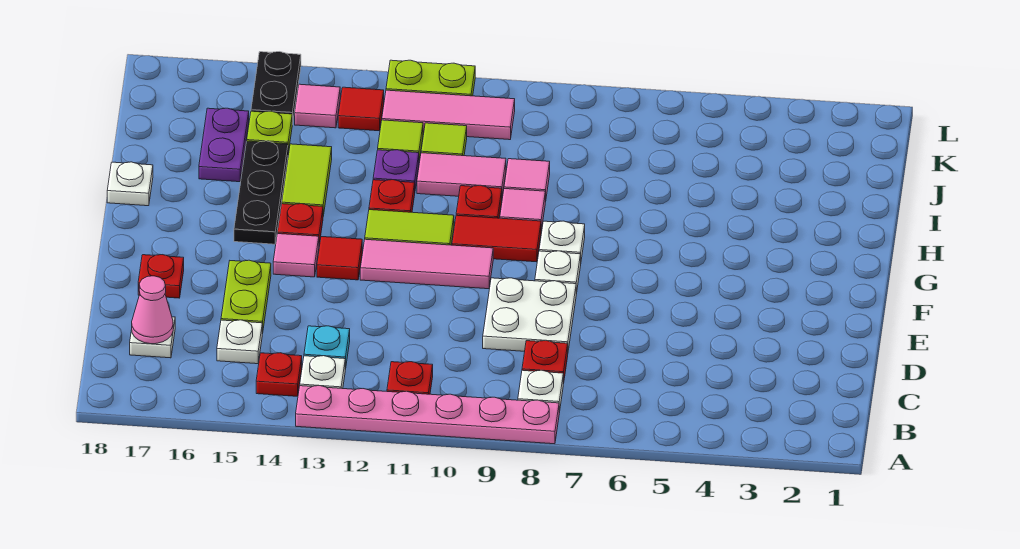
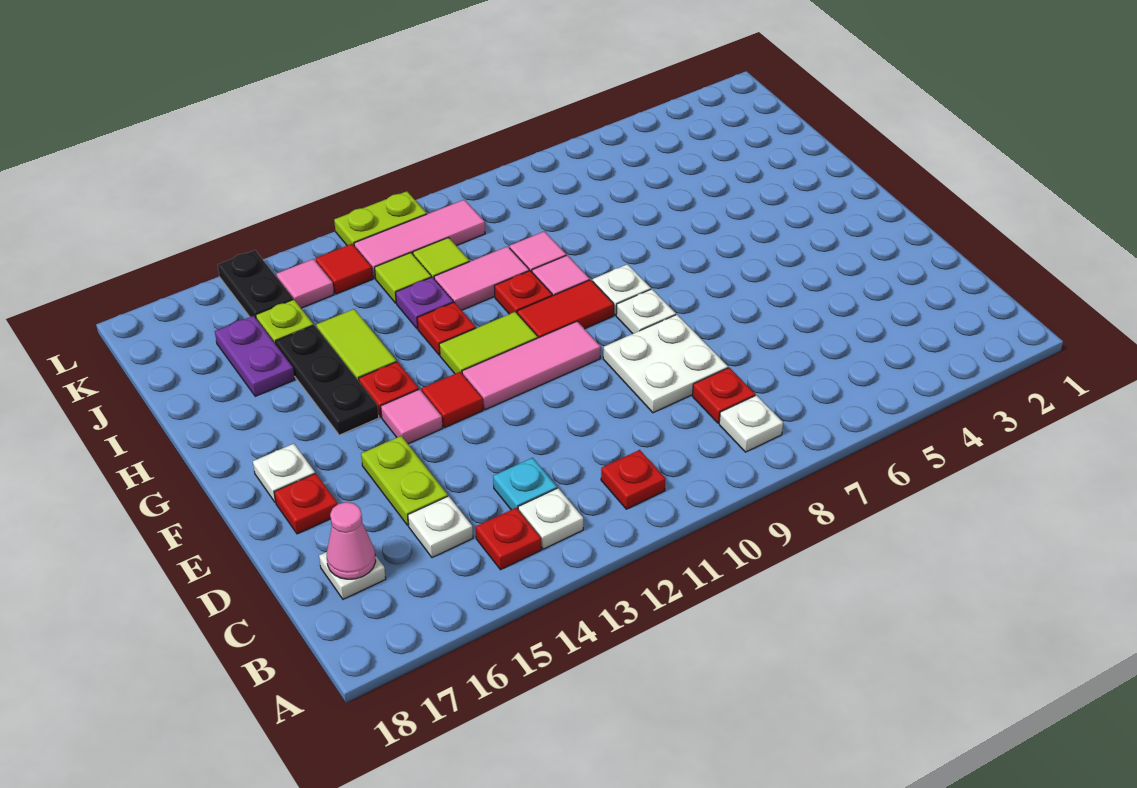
pink plate A8:A13 level 1 -> none
white plate H18 level 1 -> white plate F17 level 1

